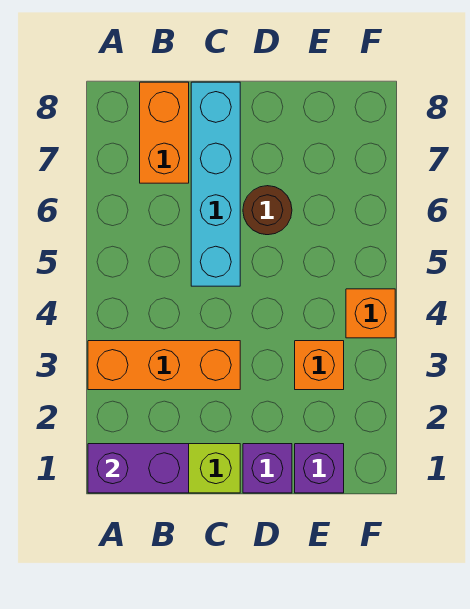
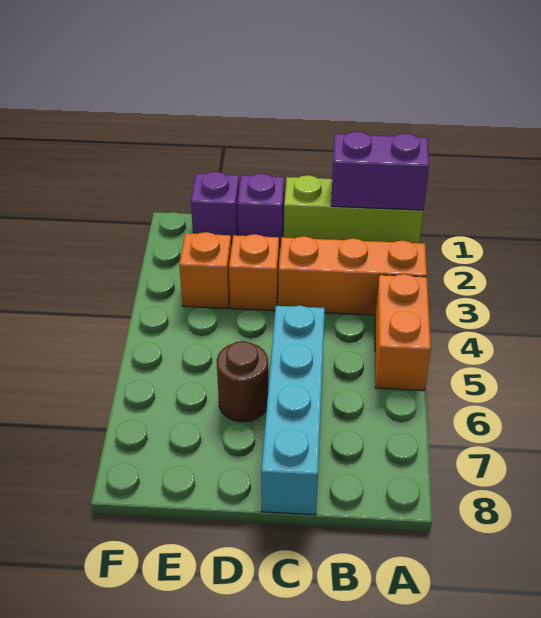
orange brick B7:B8 level 1 -> orange brick A4:A5 level 1
orange brick F4 level 1 -> orange brick D3 level 1

